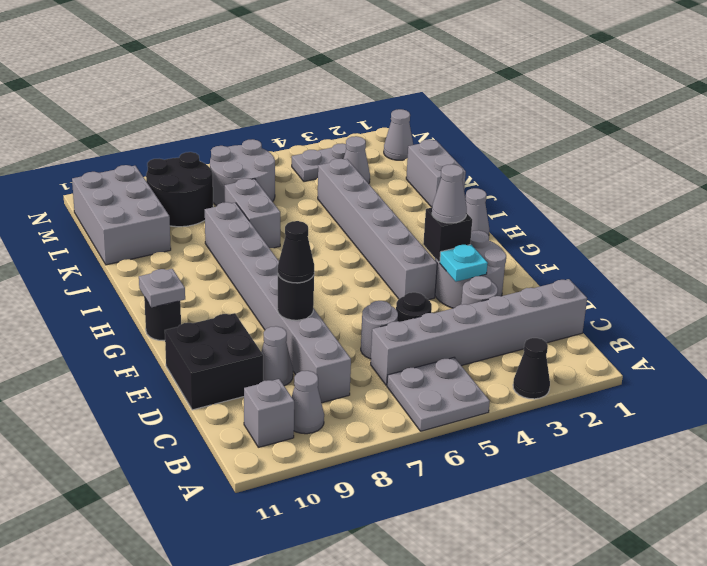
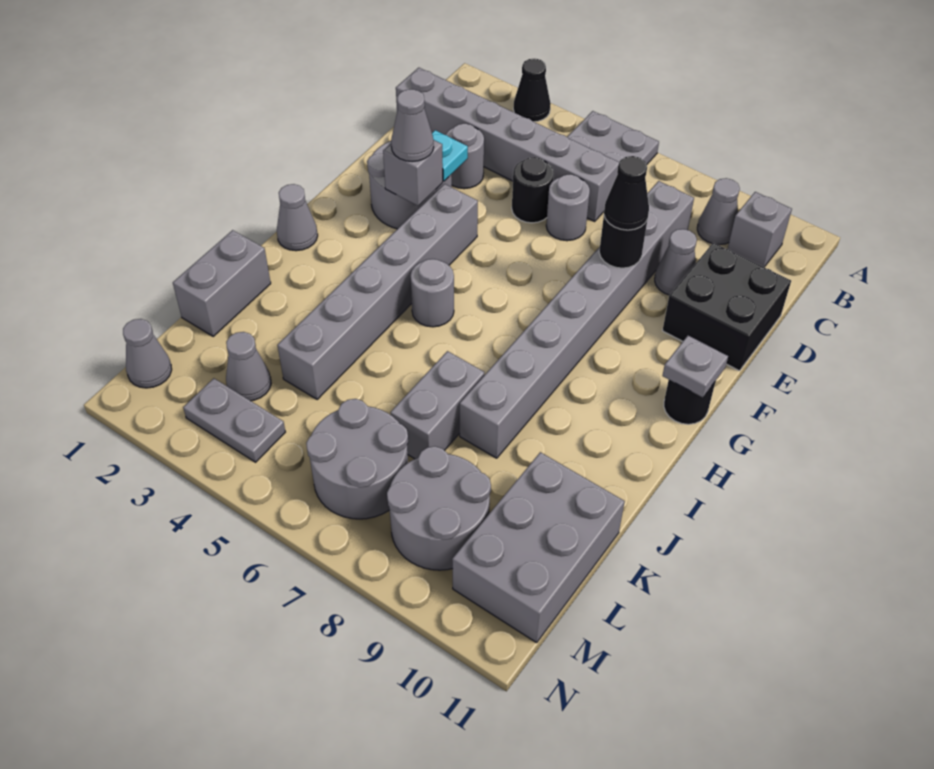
black brick F3 level 2 -> grey brick F3 level 2
none -> grey round brick H5 level 1
black round brick L8:M9 level 1 -> grey round brick L8:M9 level 1

